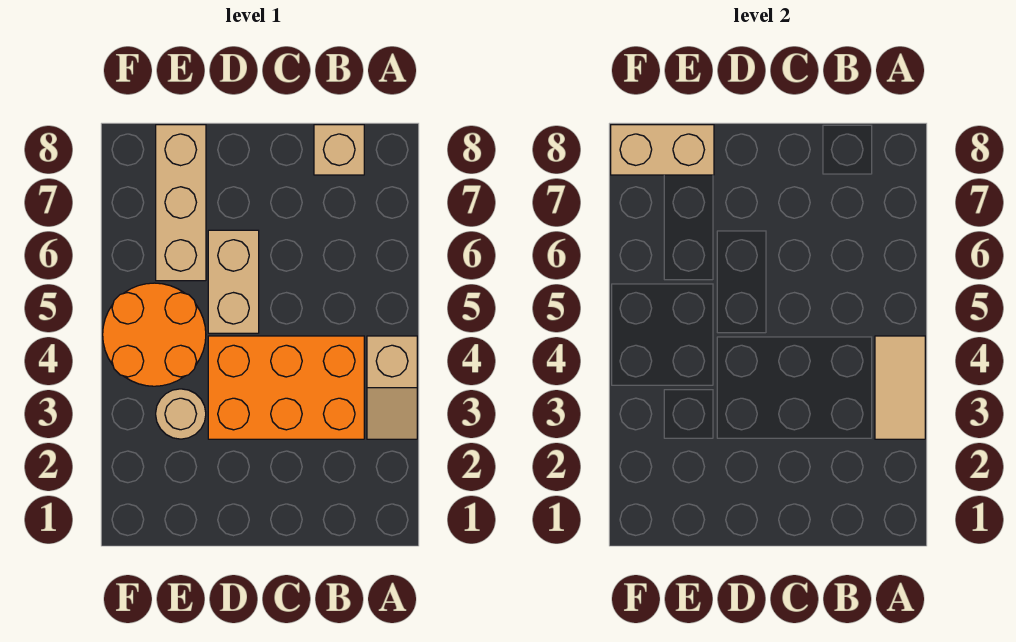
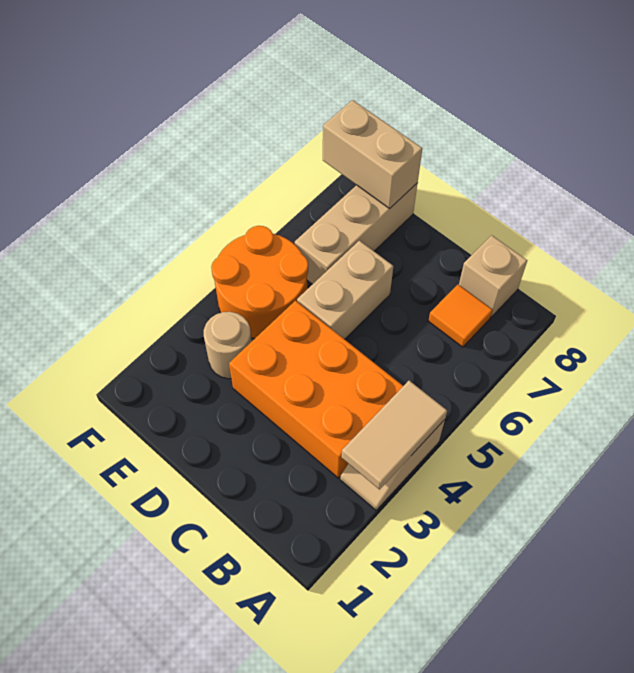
none -> orange tile B7 level 1

